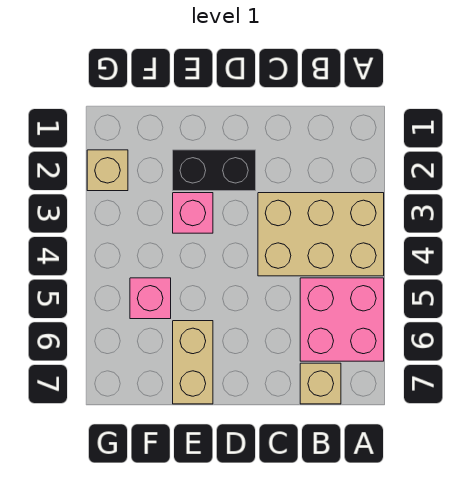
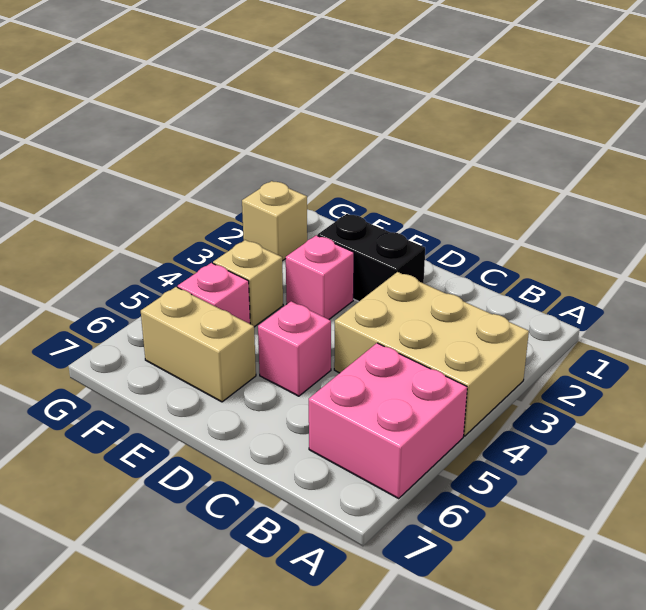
tan brick B7 level 1 -> tan brick F4 level 1
none -> pink brick D5 level 1
tan brick E6:E7 level 1 -> tan brick E6:F6 level 1

